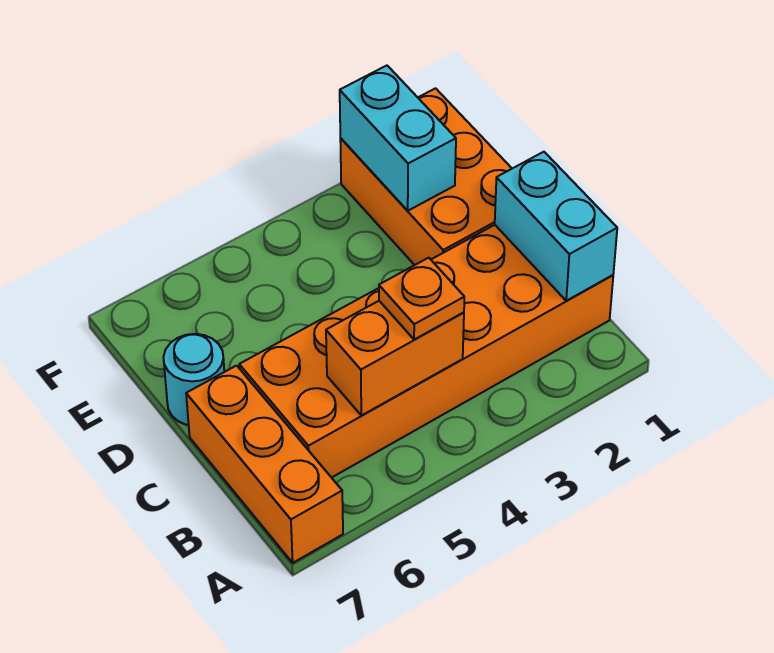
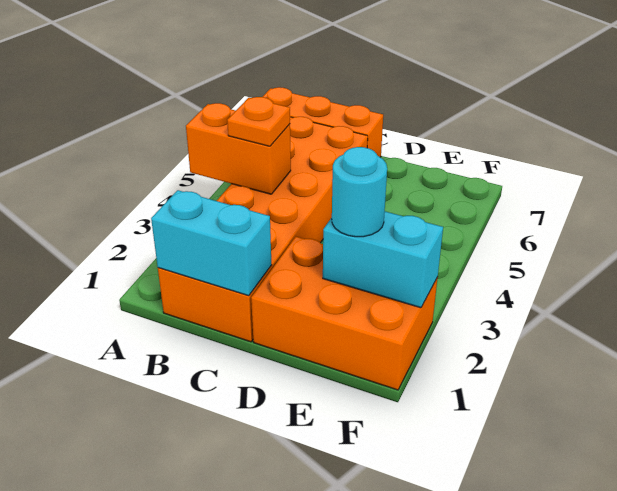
orange brick B4:B5 level 2 -> orange brick A4:B4 level 2
cyan round brick D7 level 1 -> cyan round brick E2 level 3

